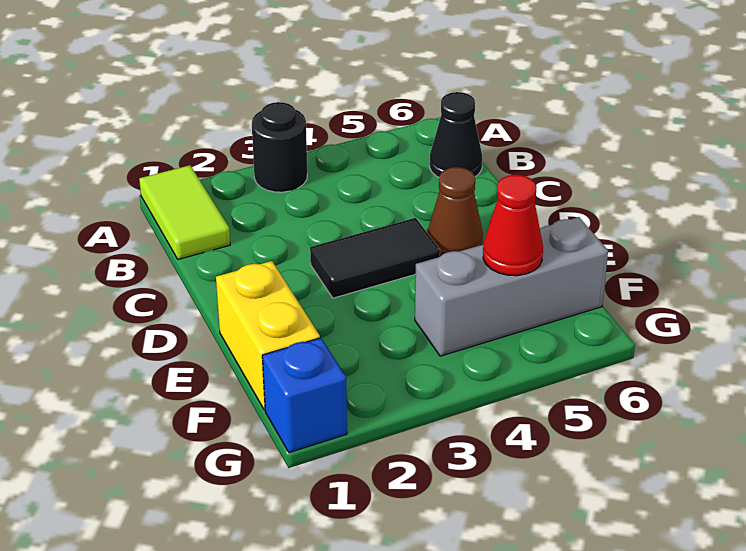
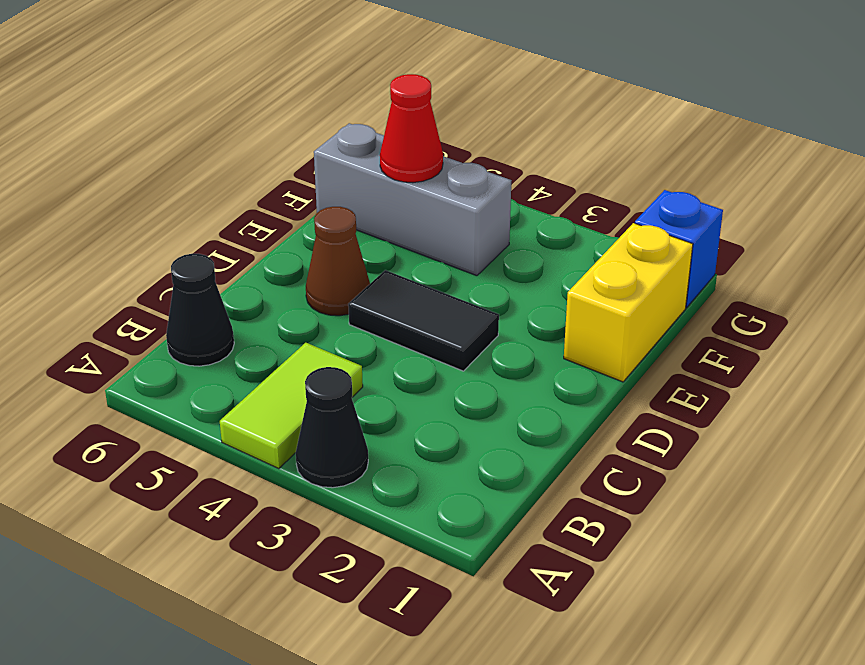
lime tile A1:B1 level 1 -> lime tile A4:B4 level 1
black round brick A3 level 1 -> black cone A3 level 1

